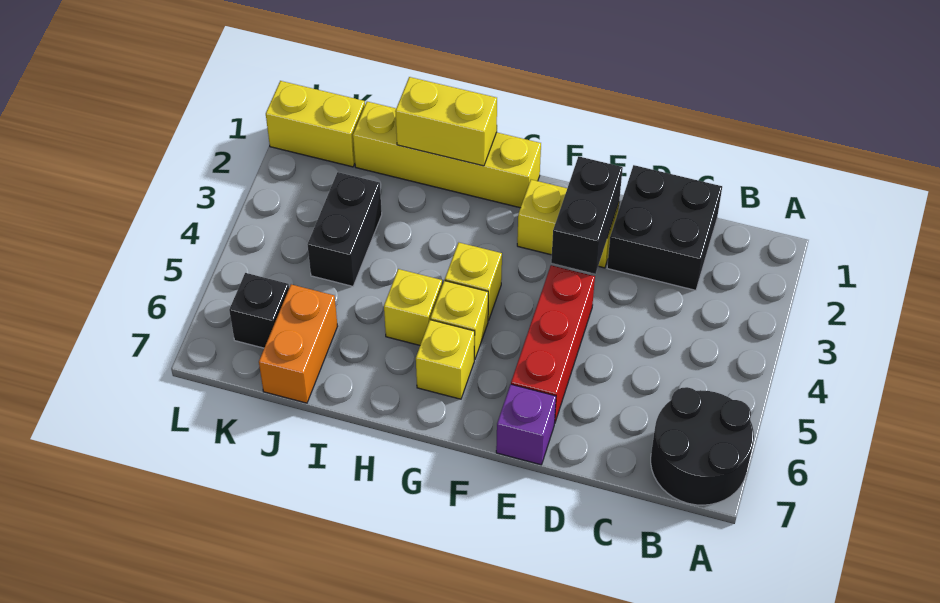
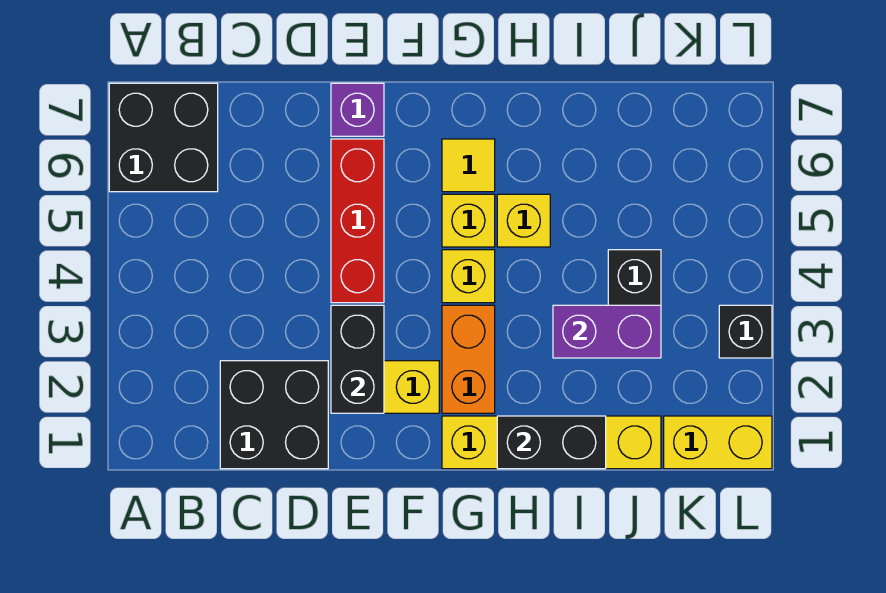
black round brick A6:B7 level 1 -> black brick A6:B7 level 1
yellow brick G6 level 1 -> yellow tile G6 level 1
yellow brick H1:I1 level 2 -> black brick H1:I1 level 2
none -> purple brick I3:J3 level 2
orange brick J6:J7 level 1 -> orange brick G2:G3 level 1
black brick K6 level 1 -> black brick L3 level 1

